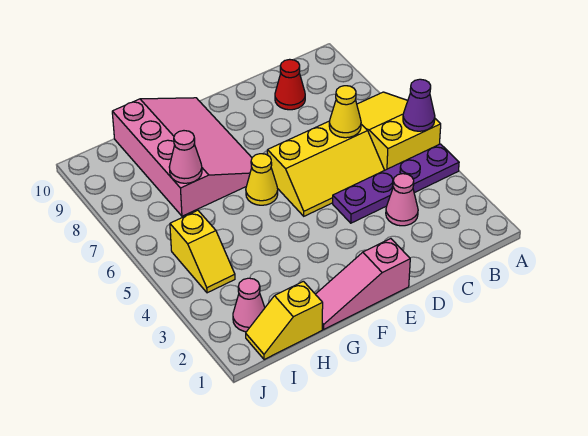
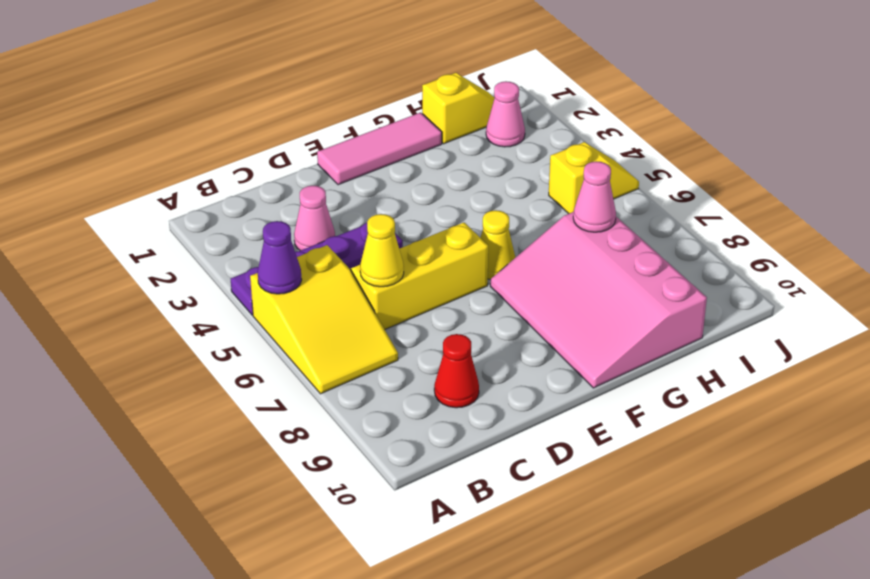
pink slope E1:G1 level 1 top E -> pink tile E1:G1 level 1
yellow slope I4:I5 level 1 top 5 -> yellow slope I5:J5 level 1 top I

